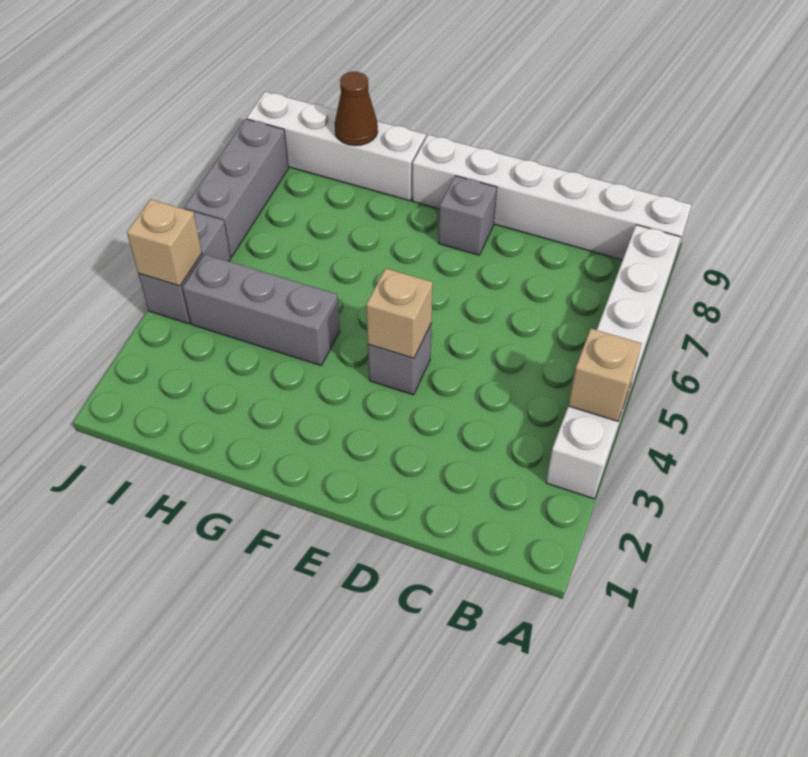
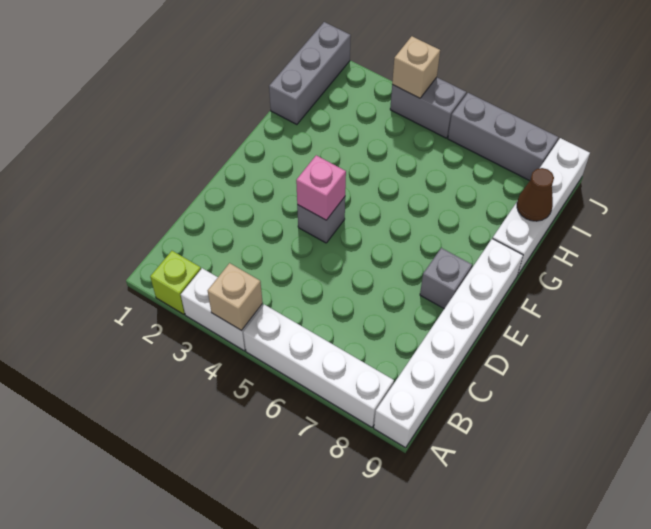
none -> lime brick A2 level 1
tan brick E4 level 2 -> pink brick E4 level 2
grey brick G4:I4 level 1 -> grey brick H1:J1 level 1

